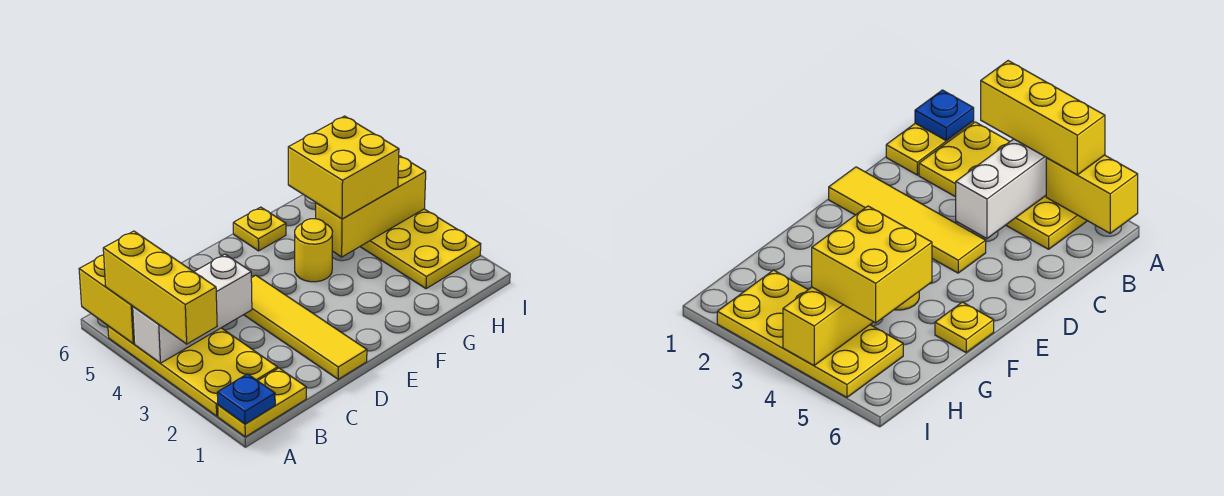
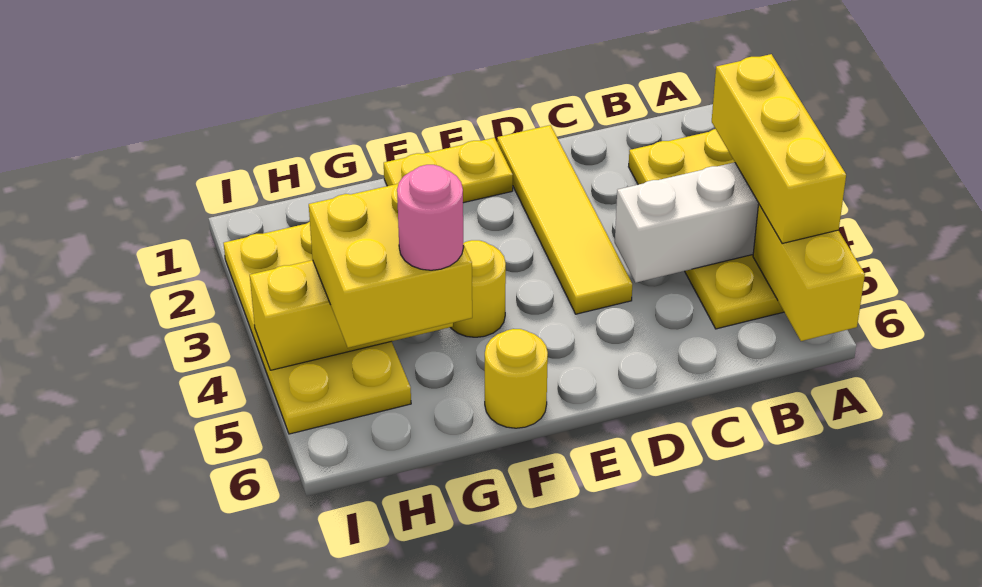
yellow plate A1:B1 level 1 -> yellow plate E1:F1 level 1
blue plate A1 level 2 -> none
yellow plate F6 level 1 -> yellow round brick F6 level 1
none -> pink round brick G5 level 4

